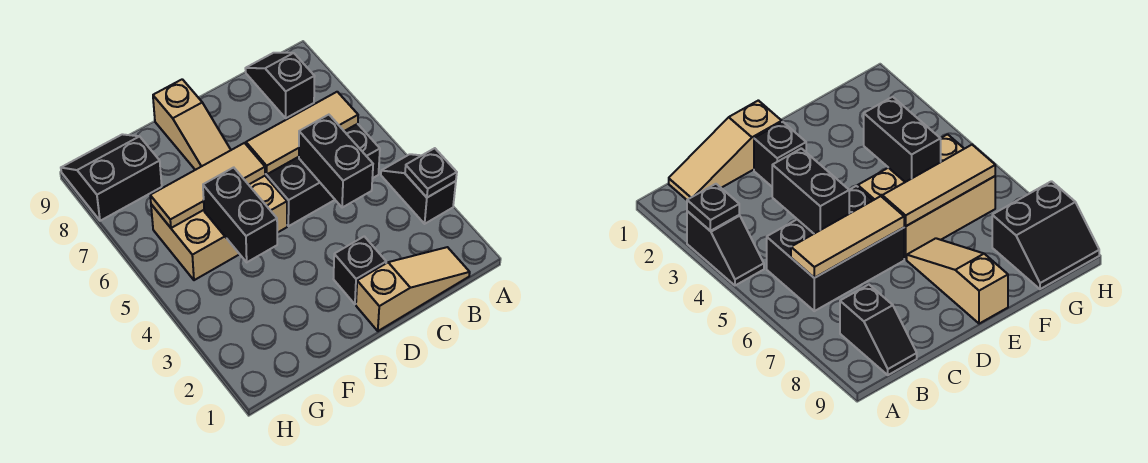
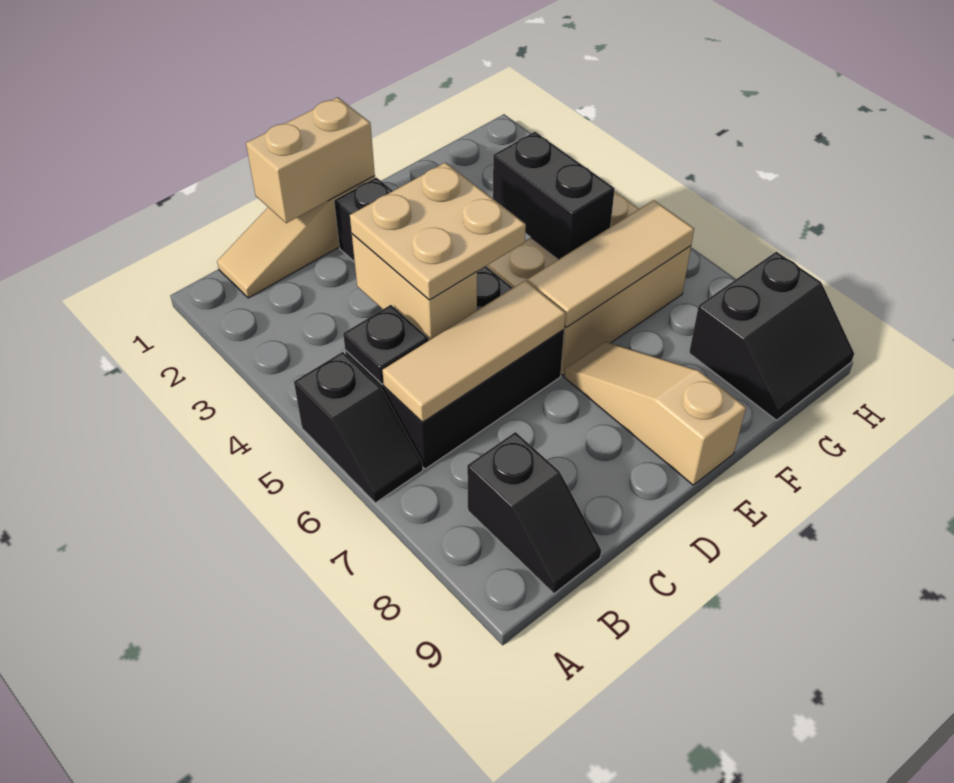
black slope A3:A4 level 1 top 3 -> black slope A5:A6 level 1 top 5
black plate A3 level 2 -> black plate B5 level 2
none -> tan brick C1:D1 level 2
black brick C4:C5 level 2 -> tan brick C4:C5 level 2
none -> tan plate C4:D5 level 3

